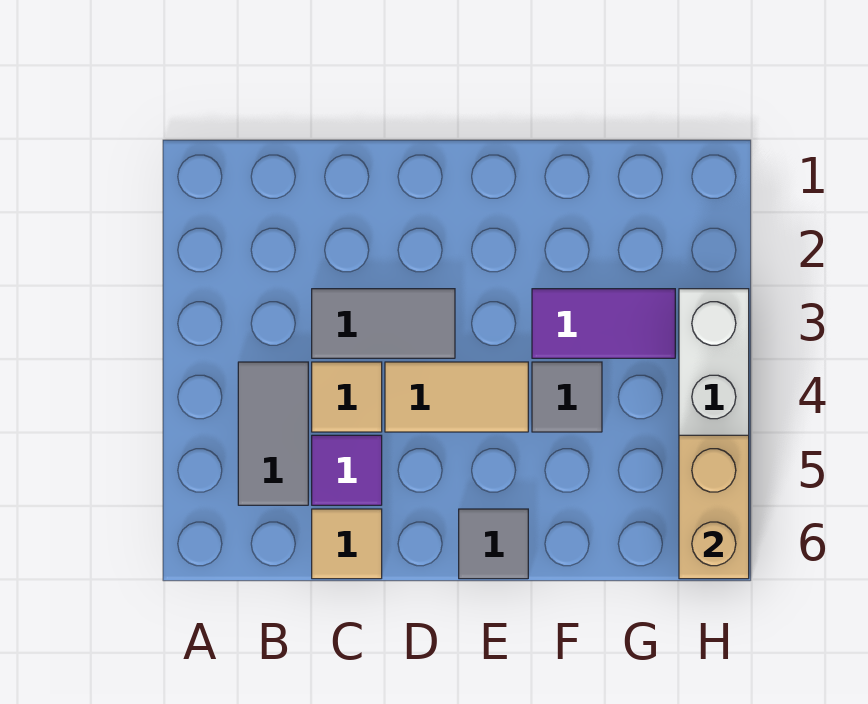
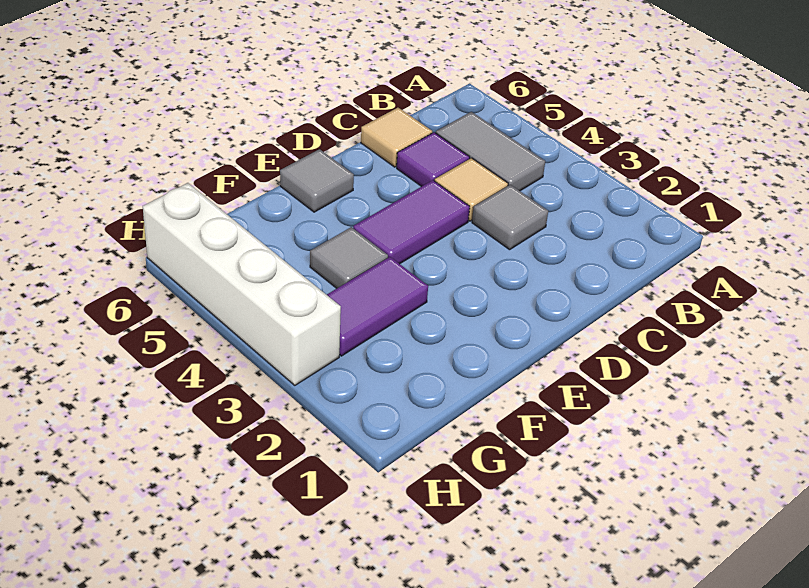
grey tile C3:D3 level 1 -> grey tile C3 level 1
tan tile D4:E4 level 1 -> purple tile D4:E4 level 1
tan brick H5:H6 level 2 -> none

